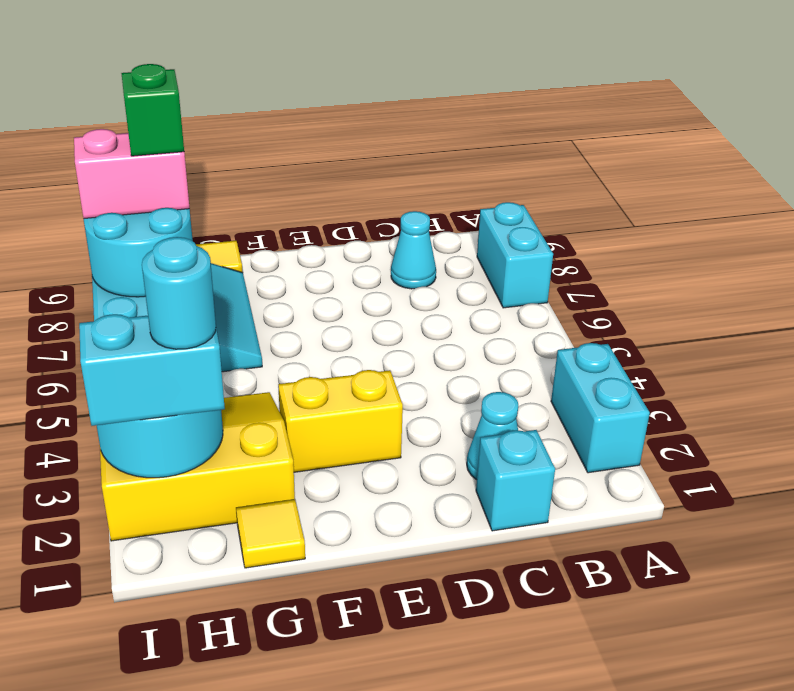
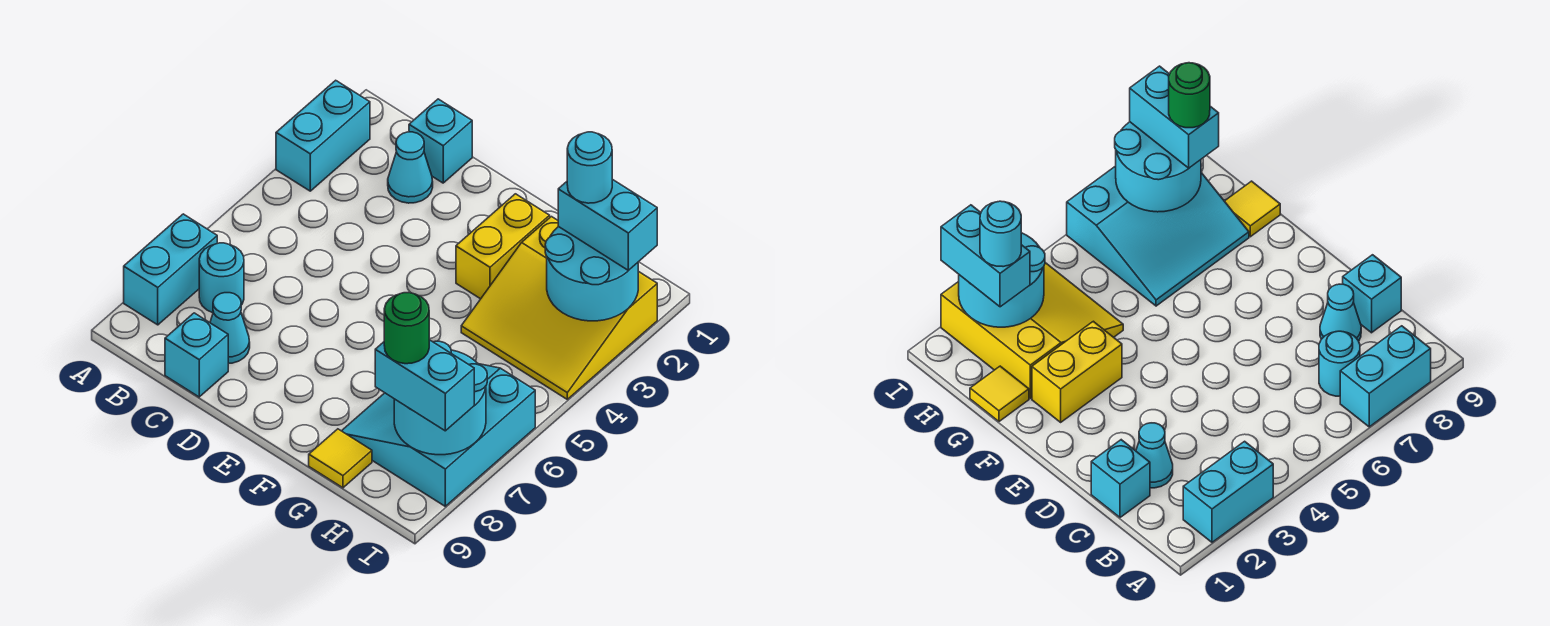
none -> cyan round brick B7 level 1
none -> cyan brick C9 level 1
yellow brick E3:F3 level 1 -> yellow brick F2:F3 level 1
pink brick H8:I8 level 3 -> cyan brick H8:I8 level 3
green brick H8 level 4 -> green round brick H8 level 4

